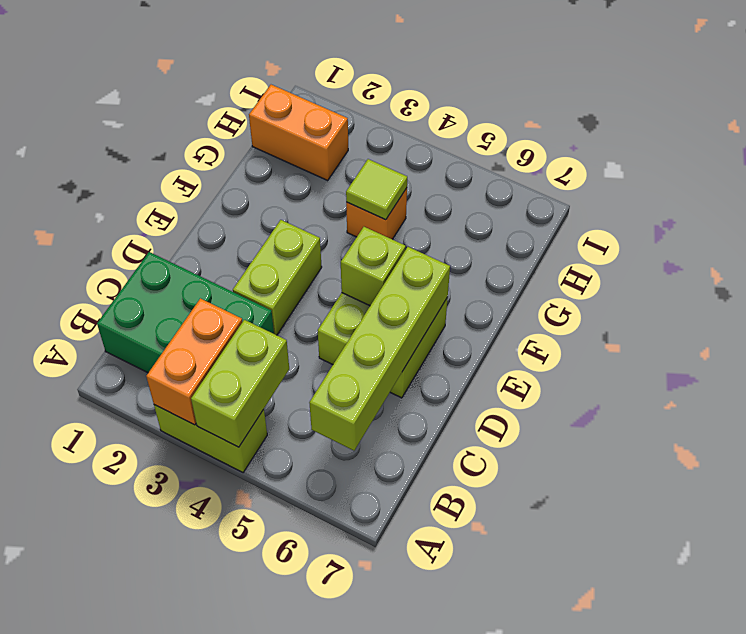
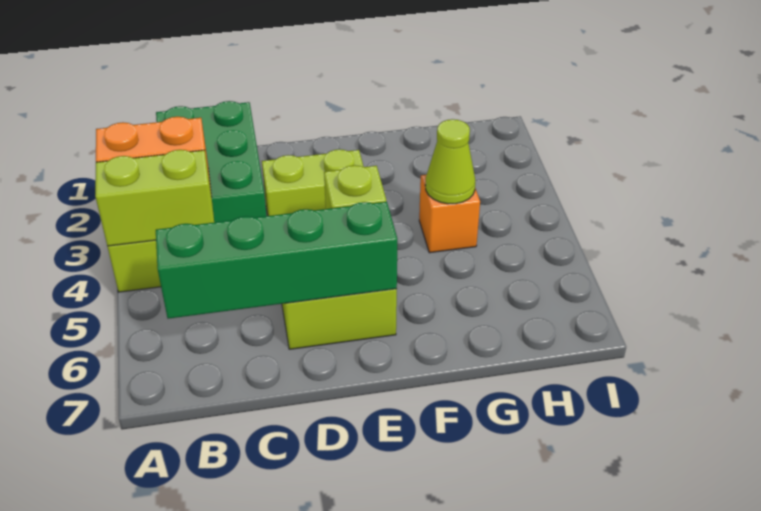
lime brick B6:E6 level 2 -> green brick B6:E6 level 2
lime tile G4 level 2 -> lime cone G4 level 2
orange brick H1:H2 level 1 -> none

